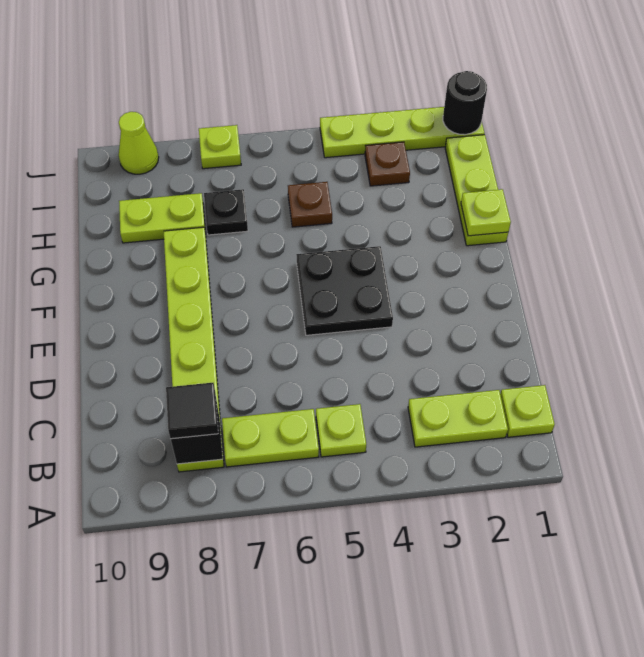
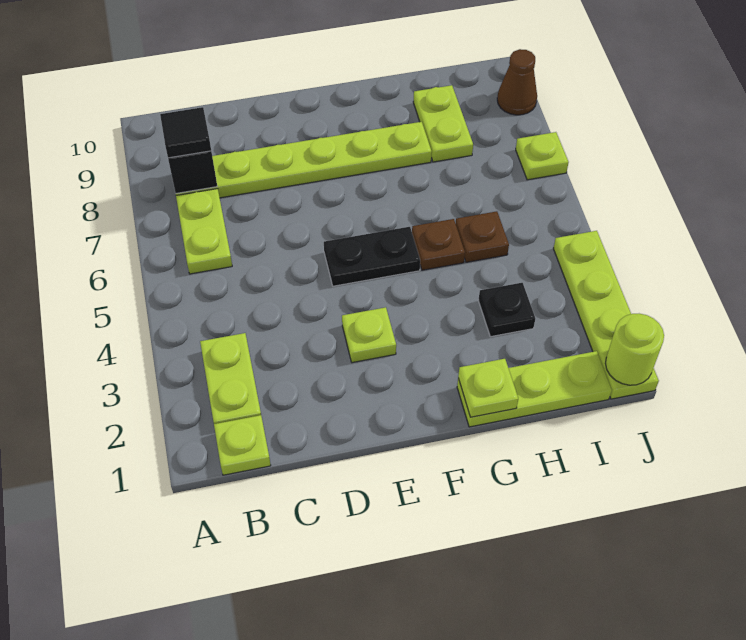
lime plate B5 level 1 -> lime plate E3 level 1
black plate E4:F5 level 1 -> black plate E5:F5 level 1
black plate H7 level 1 -> black plate H3 level 1
brown plate I3 level 1 -> brown plate G5 level 1
black round brick J1 level 2 -> lime round brick J1 level 2
lime cone J9 level 1 -> brown cone J9 level 1

